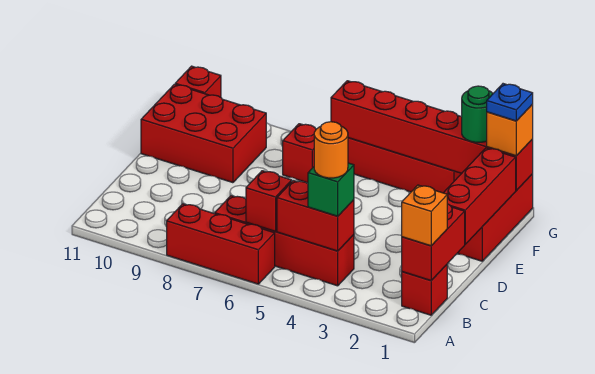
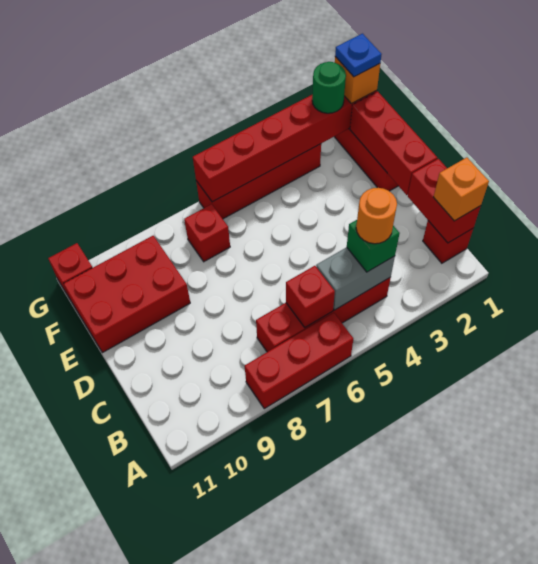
red brick B4:B5 level 2 -> grey brick B4:B5 level 2

